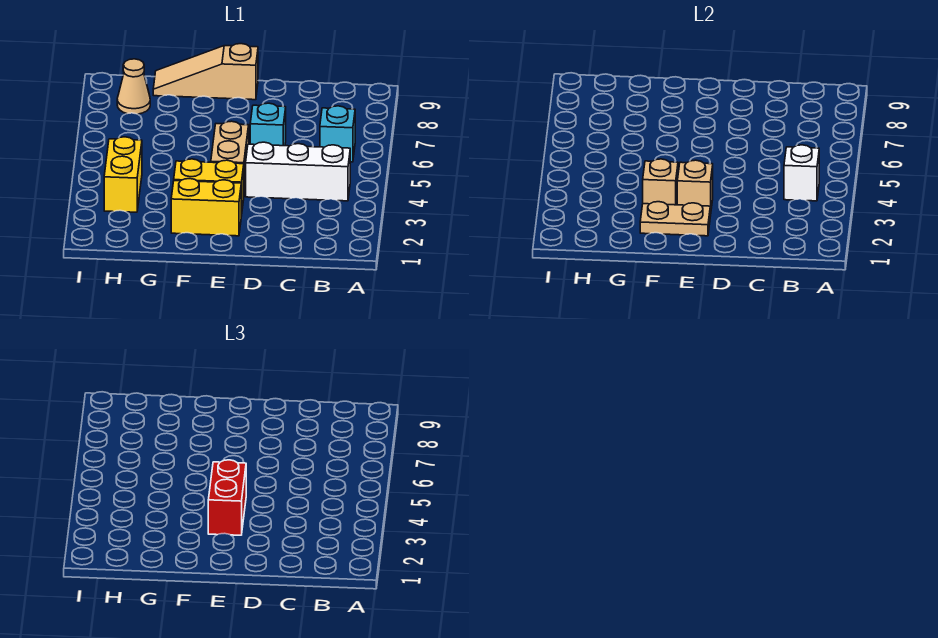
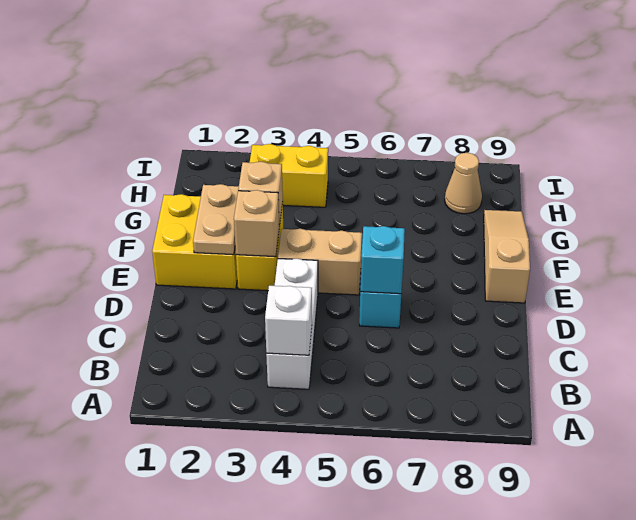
cyan brick B6 level 1 -> cyan brick D6 level 2
yellow brick E2:F2 level 1 -> yellow brick E1:F2 level 1
red brick E3:E4 level 3 -> none

